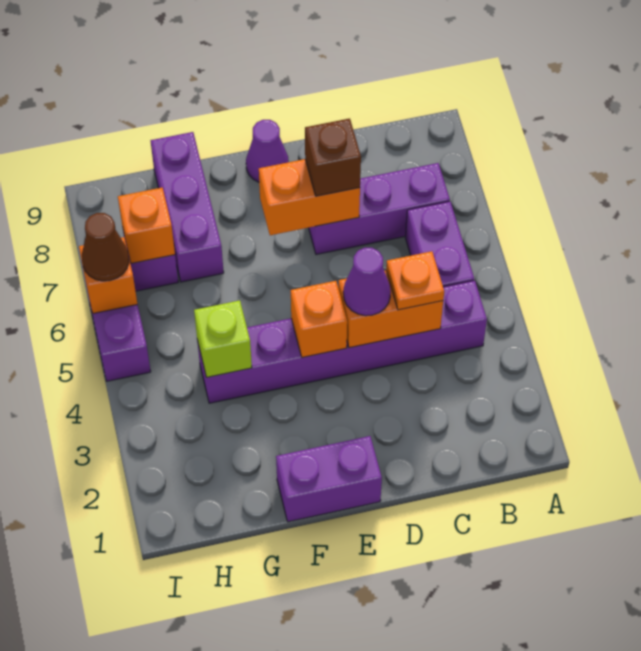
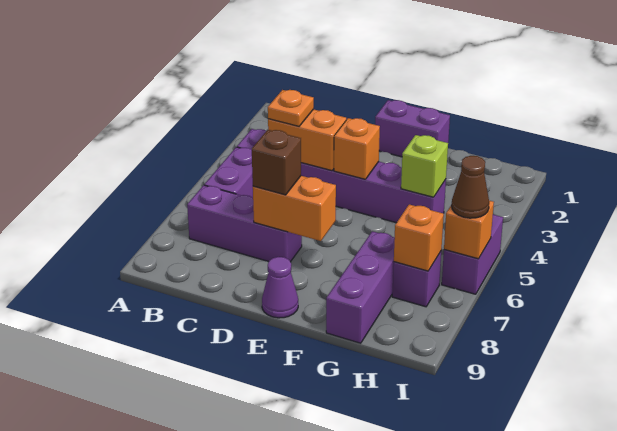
purple cone D4 level 3 -> none

